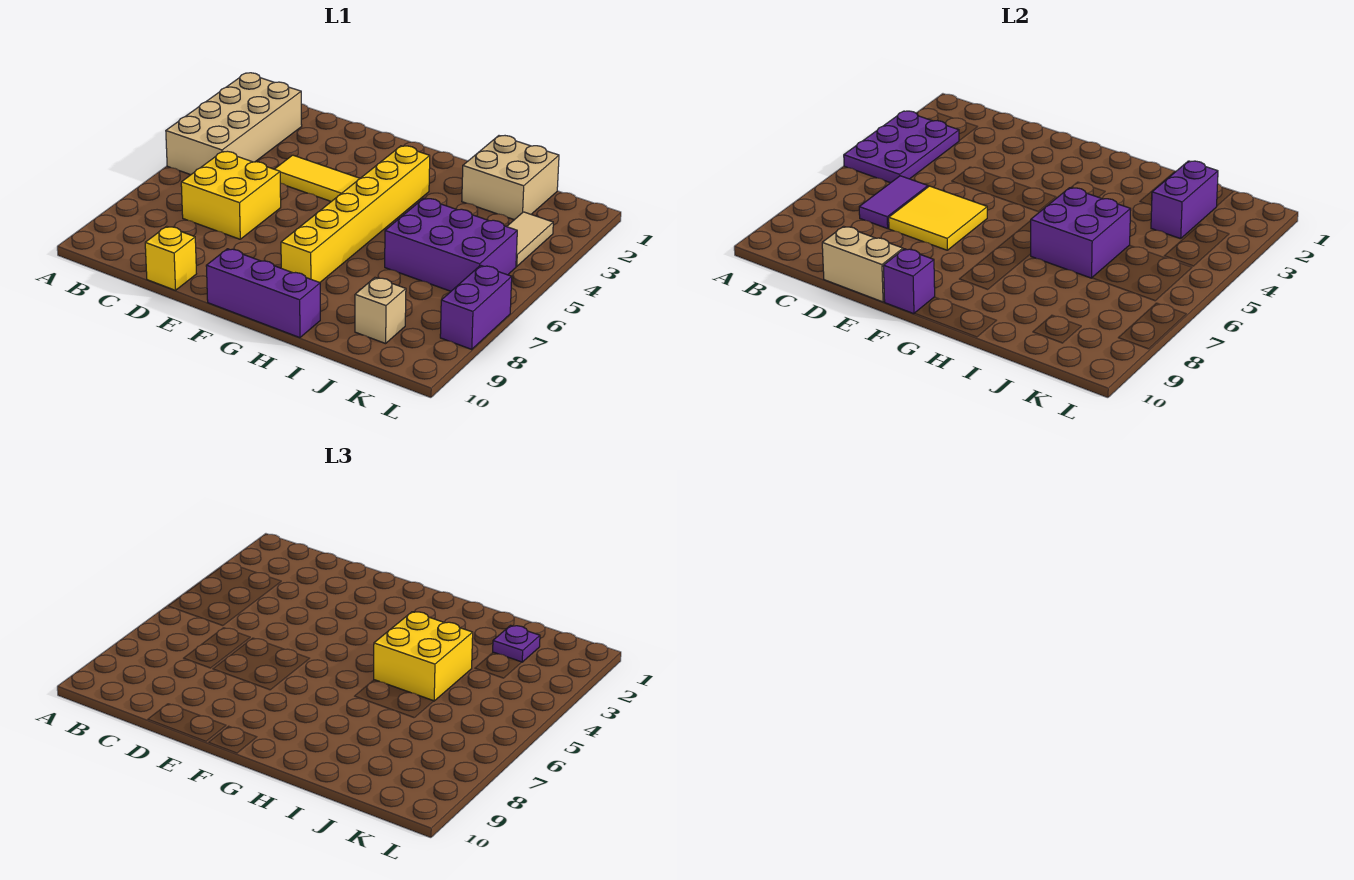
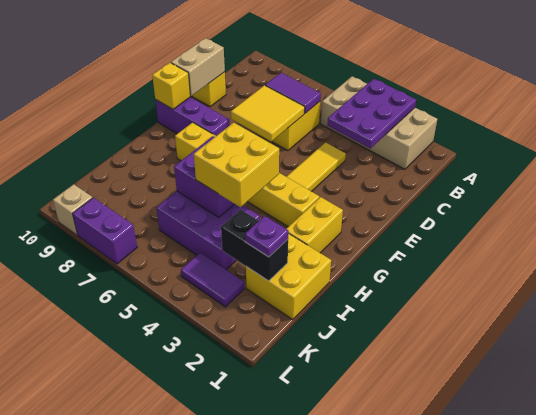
purple plate A3:B5 level 2 -> purple plate A3:C4 level 2
purple brick F10:H10 level 1 -> purple brick F8:F10 level 1
purple brick F10 level 2 -> yellow brick F10 level 2
none -> yellow brick G2:H2 level 1
tan brick I1:J2 level 1 -> yellow brick I1:J2 level 1
purple brick I5:K6 level 1 -> purple brick I4:J6 level 1
purple brick J2:J3 level 2 -> black brick J2:J3 level 2
tan brick J9 level 1 -> tan brick L9 level 1
tan tile K3:K4 level 1 -> purple tile K3:K4 level 1

